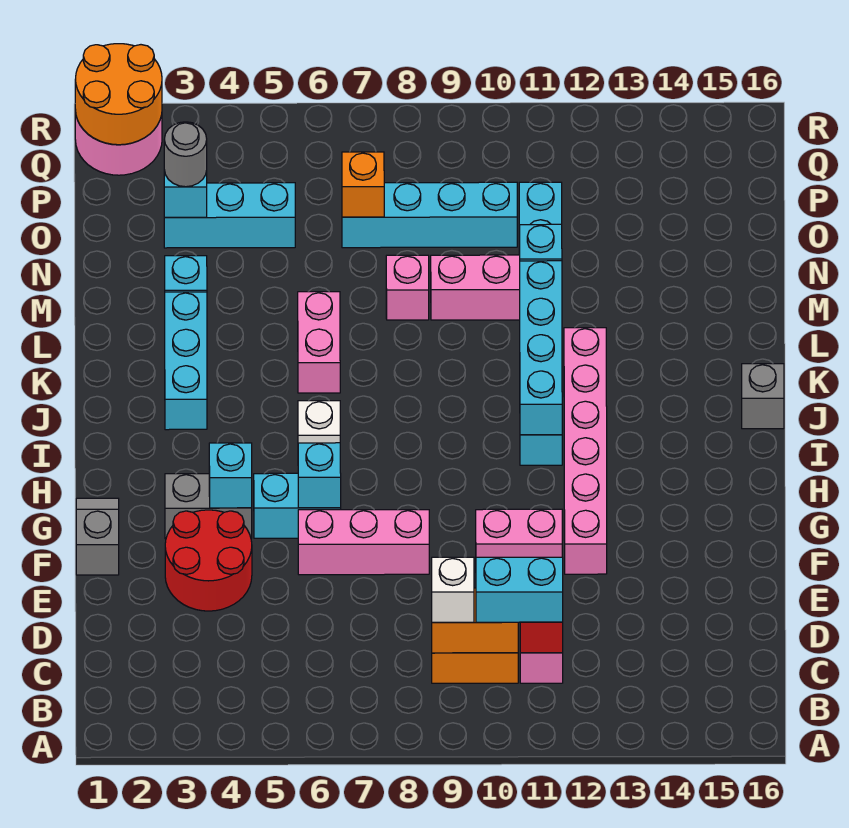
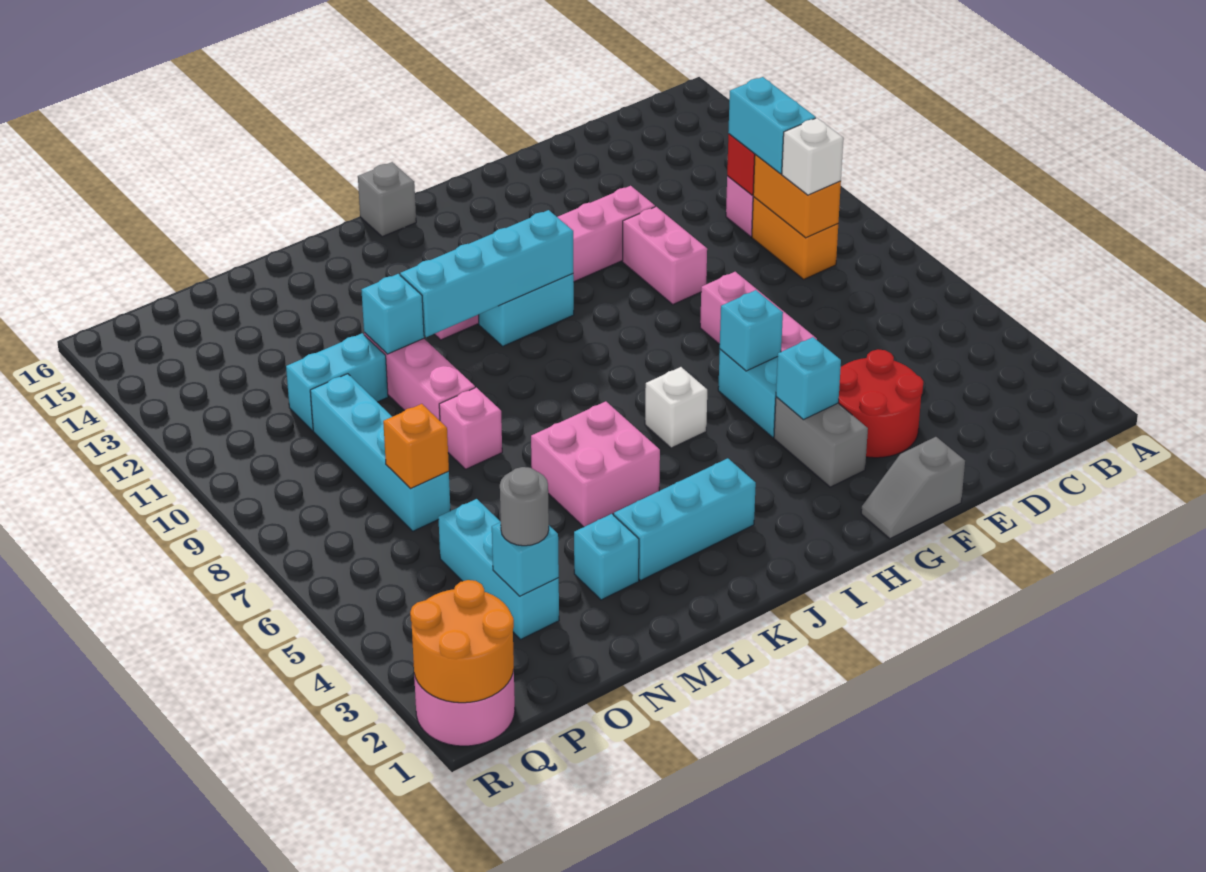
pink brick K6:L6 level 1 -> pink brick K5:L6 level 1

